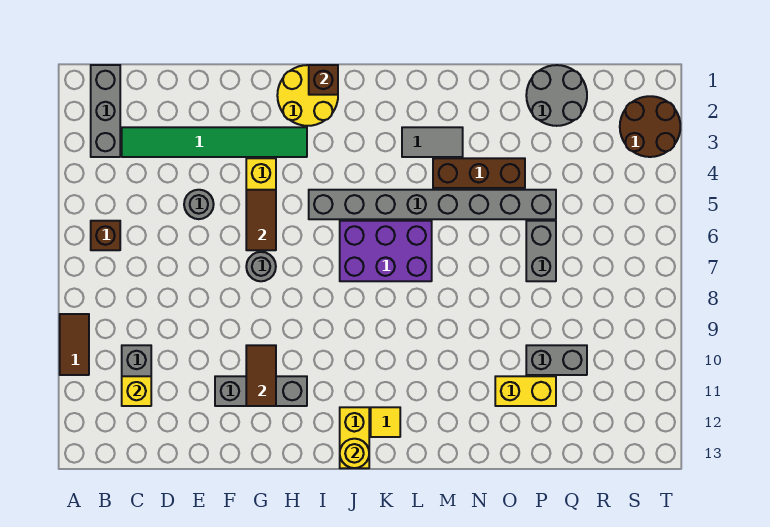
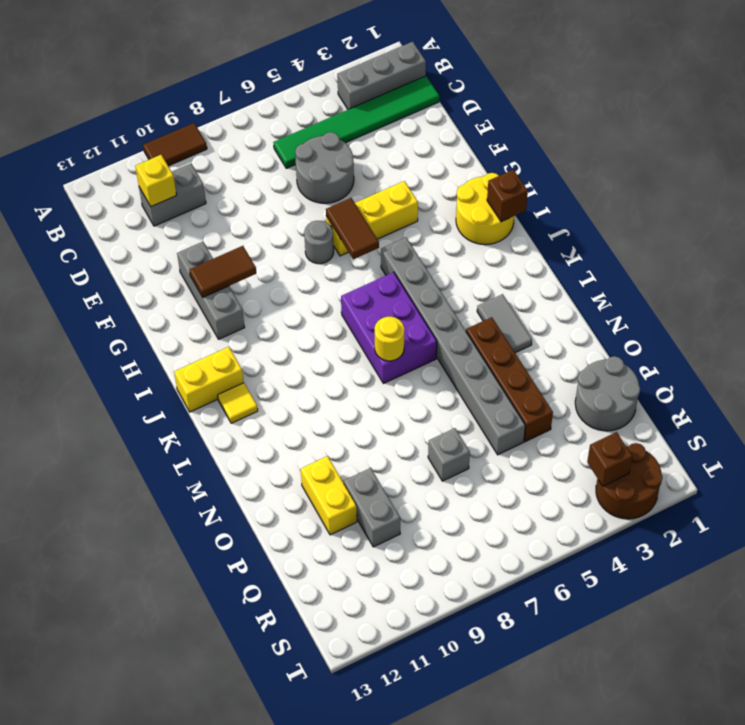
brown brick B6 level 1 -> brown brick S3 level 2
green tile C3:H3 level 1 -> green tile C1:C6 level 1
grey round brick E5 level 1 -> grey round brick D5:E6 level 1
brown tile G5:G6 level 2 -> brown tile G6:H6 level 2
yellow round brick J13 level 2 -> yellow round brick L7 level 2
brown brick M4:O4 level 1 -> brown brick M4:P4 level 1
grey brick P6:P7 level 1 -> grey brick P7 level 1

